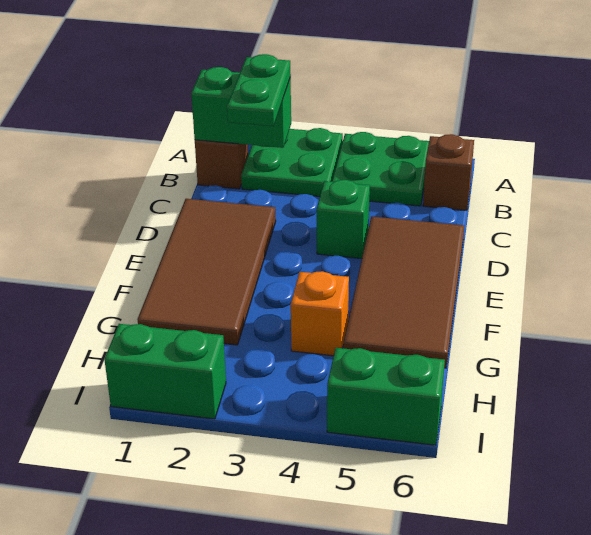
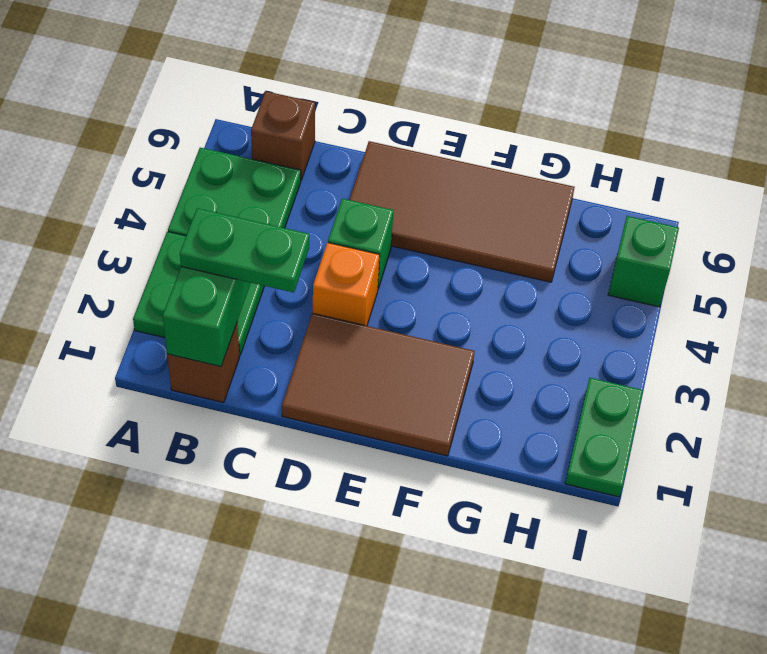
brown tile D1:G2 level 1 -> brown tile D1:F2 level 1
orange brick G4 level 1 -> orange brick D3 level 1
green brick I1:I2 level 1 -> green plate I1:I2 level 1
green brick I5:I6 level 1 -> green brick I5 level 1

